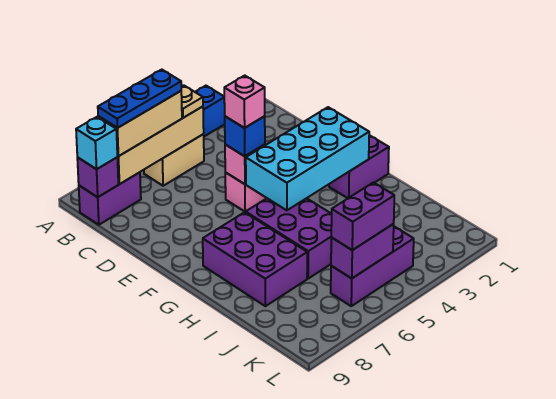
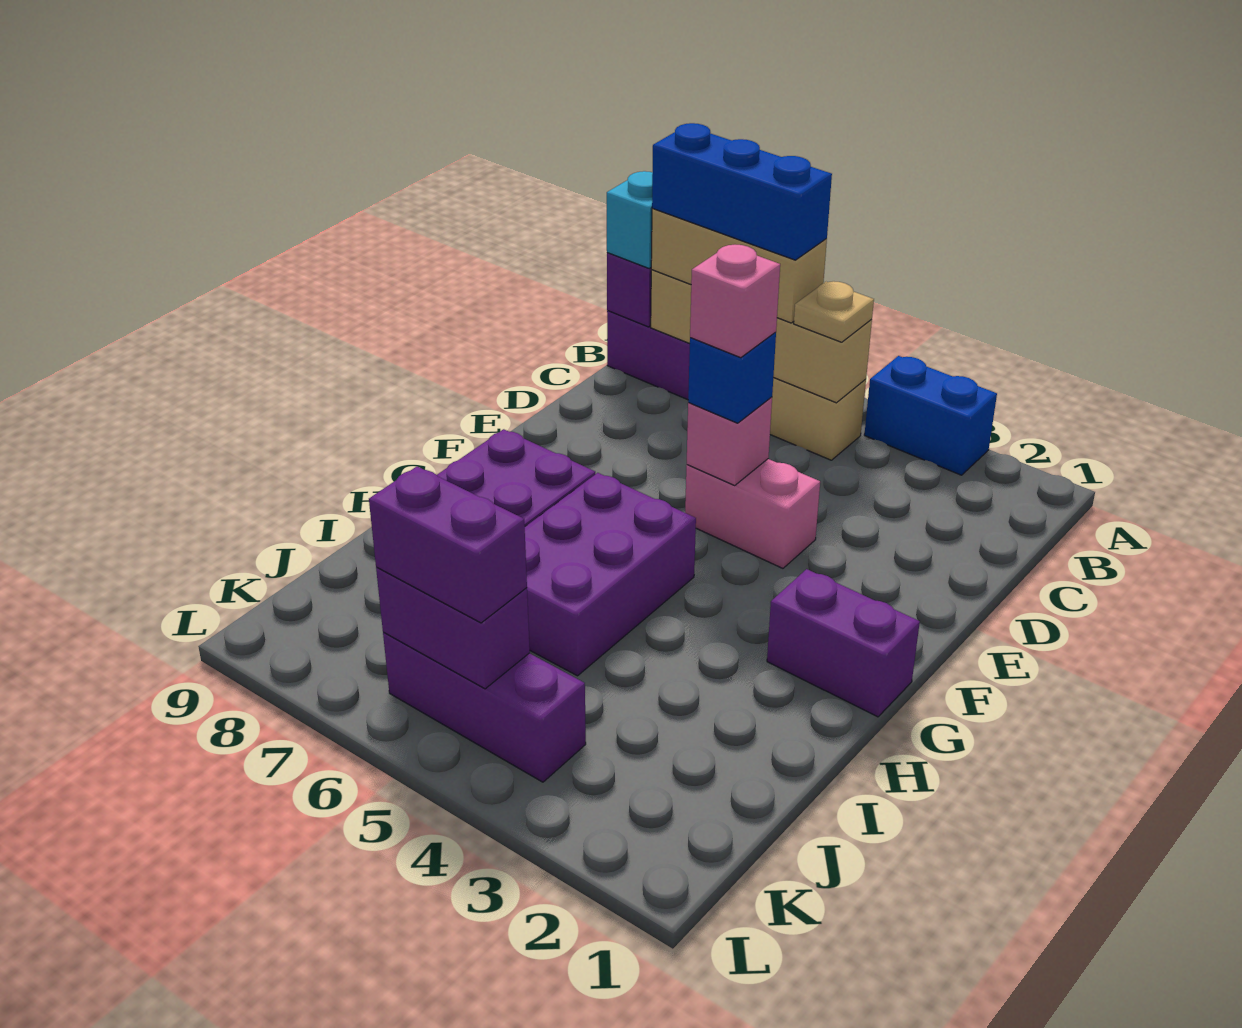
blue plate B6:B8 level 4 -> blue brick B6:B8 level 4
cyan brick F2:G5 level 2 -> none

